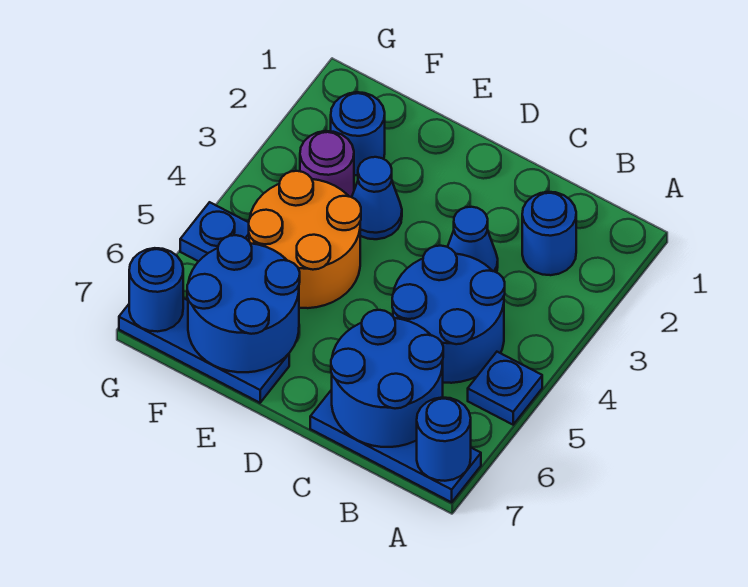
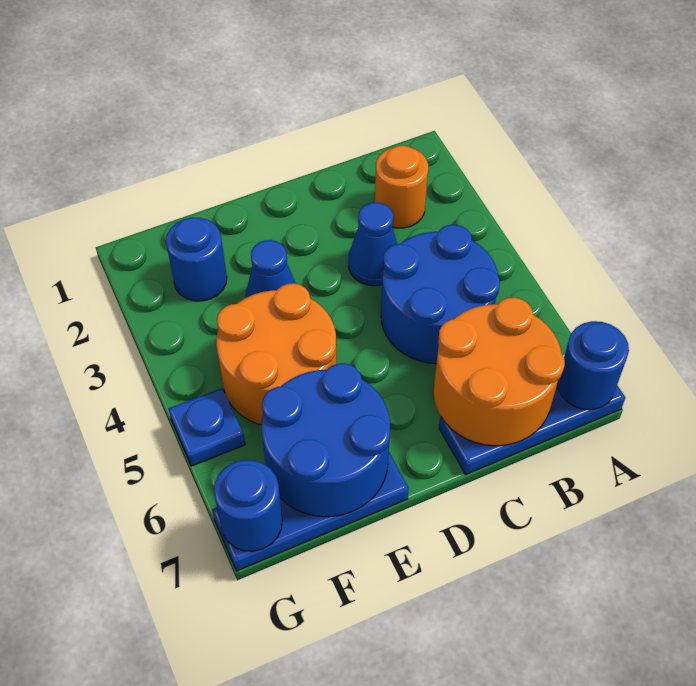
blue plate A5 level 1 -> none
blue round brick B2 level 1 -> orange round brick B2 level 1
blue round brick B6:C7 level 2 -> orange round brick B6:C7 level 2
purple round brick F3 level 1 -> none

